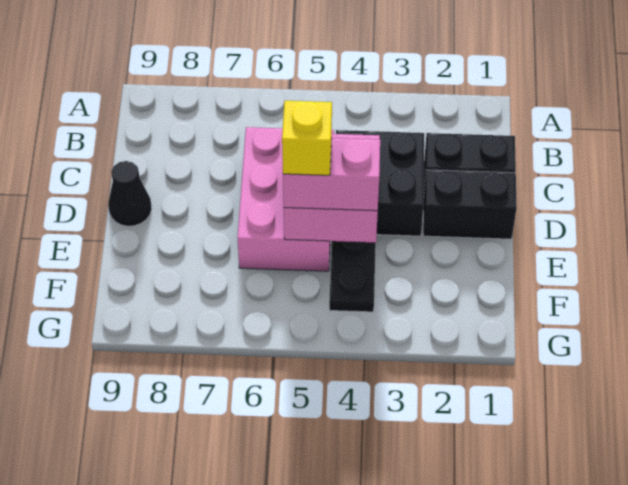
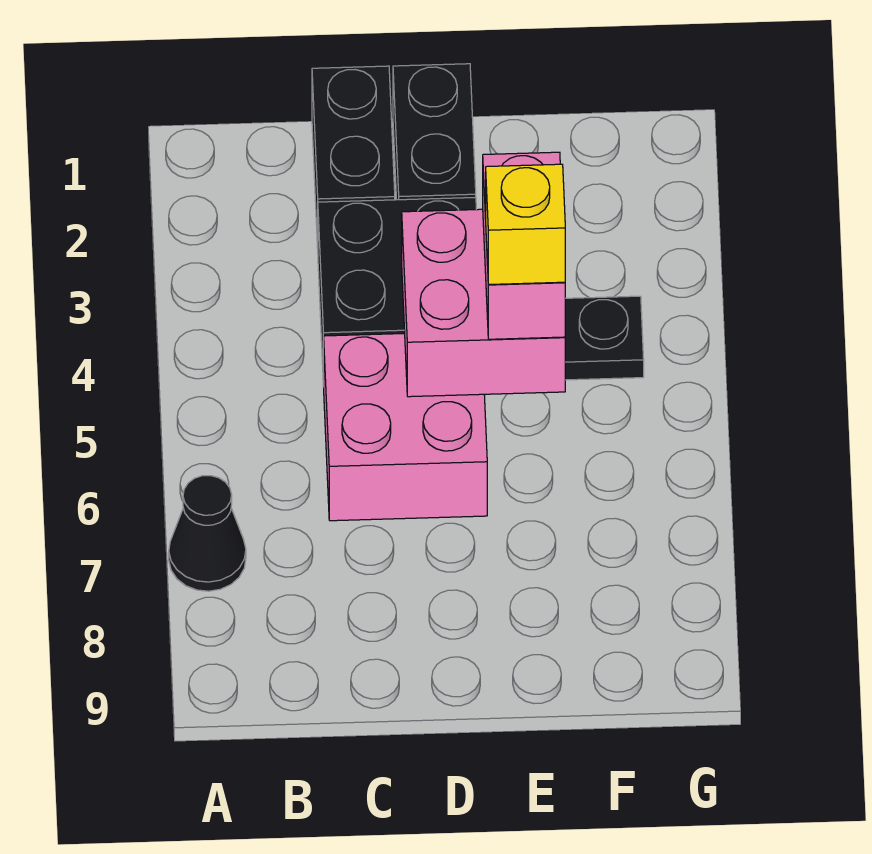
pink brick C5:E6 level 1 -> pink brick C5:D6 level 1
black cone D9 level 1 -> black cone A7 level 1

